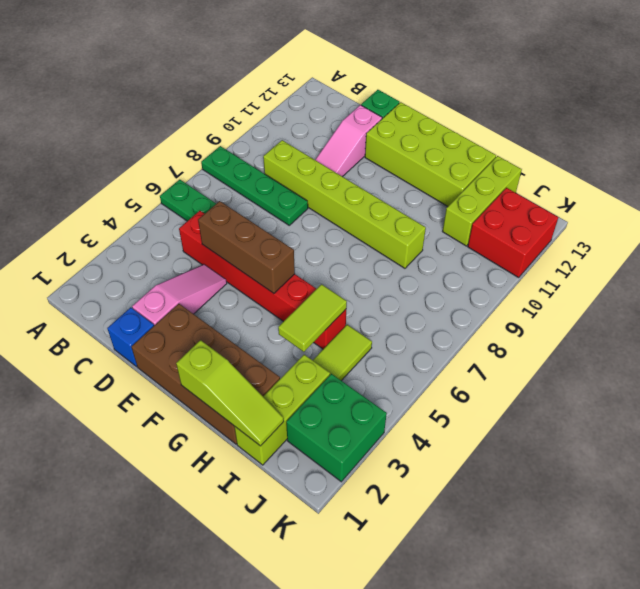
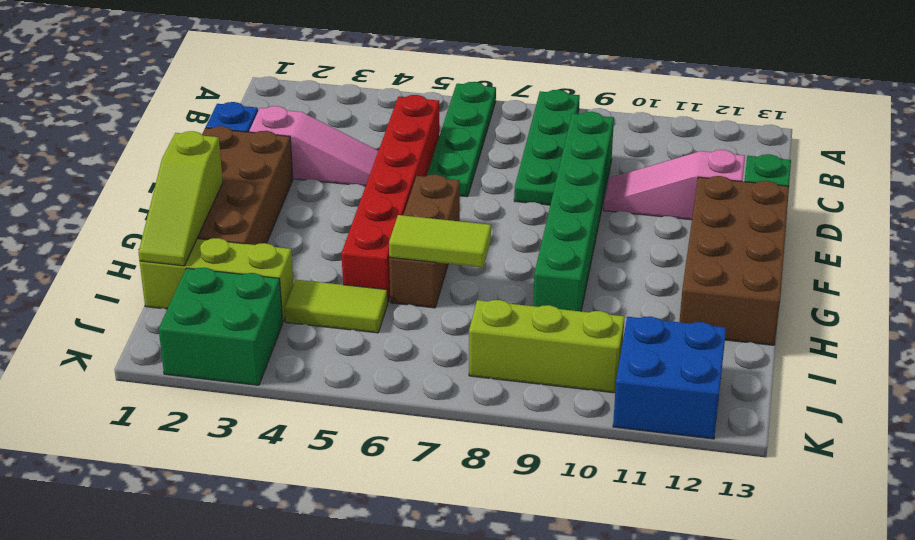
lime brick C9:H9 level 1 -> green brick C9:H9 level 1
brown brick D5:F5 level 2 -> brown brick F6:H6 level 1
lime brick E12:H13 level 1 -> brown brick E12:H13 level 1
lime tile H4:H5 level 2 -> lime tile H6:H7 level 2
lime brick I11:I13 level 1 -> lime brick J8:J10 level 1
red brick J11:K12 level 1 -> blue brick J11:K12 level 1

